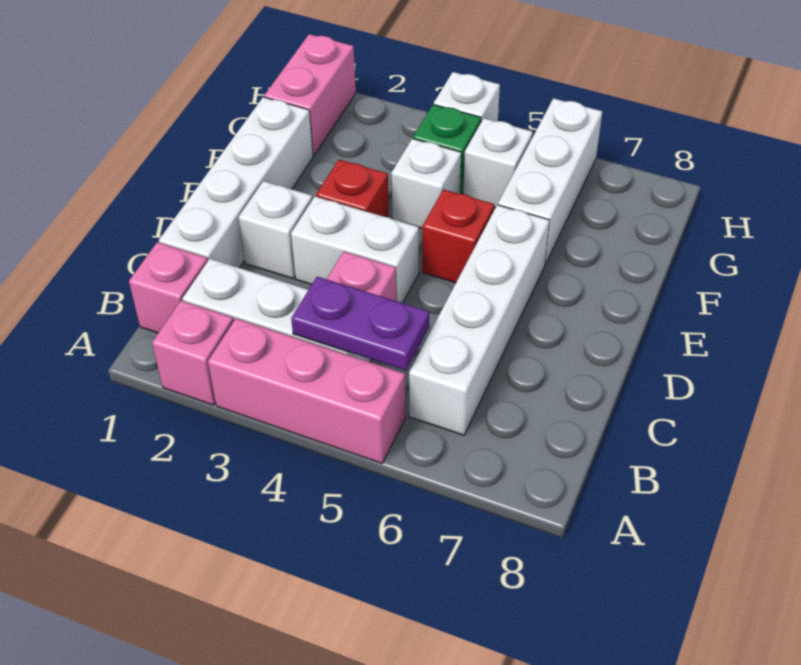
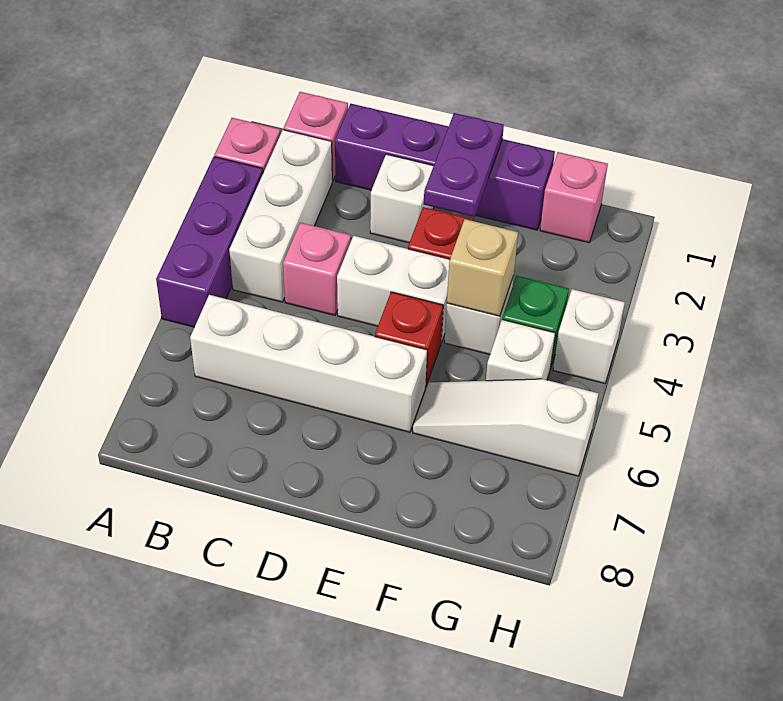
pink brick A3:A5 level 1 -> purple brick A3:A5 level 1
purple plate B4:B5 level 2 -> purple plate E1:E2 level 2
white brick C1:F1 level 1 -> purple brick C1:F1 level 1
white brick D3:D4 level 1 -> white brick D4:E4 level 1
none -> tan brick F4 level 2
white brick F6:H6 level 1 -> white slope F6:H6 level 1 top H
pink brick G1:H1 level 1 -> pink brick G1 level 1

